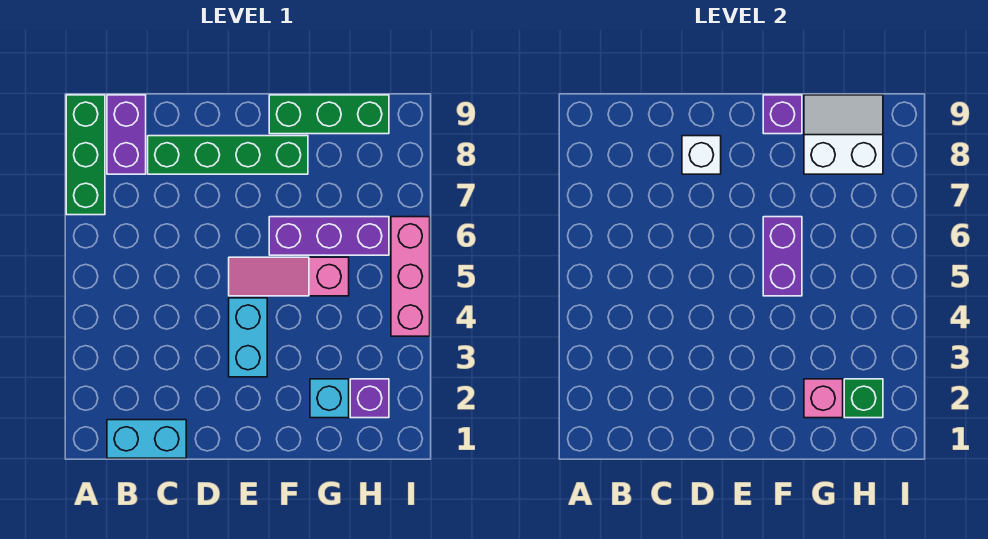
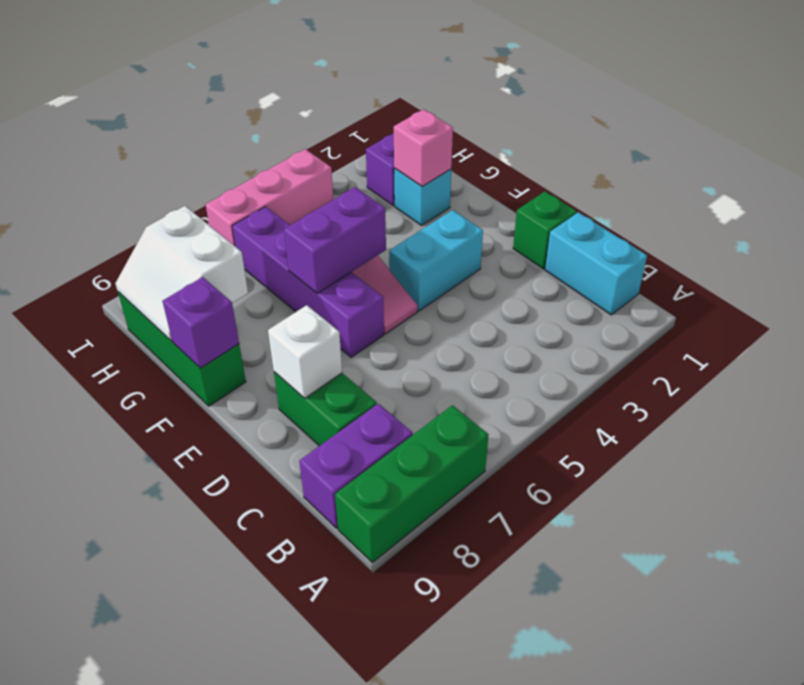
green brick C8:F8 level 1 -> green brick C8:D8 level 1
purple brick F6:H6 level 1 -> purple brick E6:H6 level 1
green brick H2 level 2 -> green brick D1 level 1

